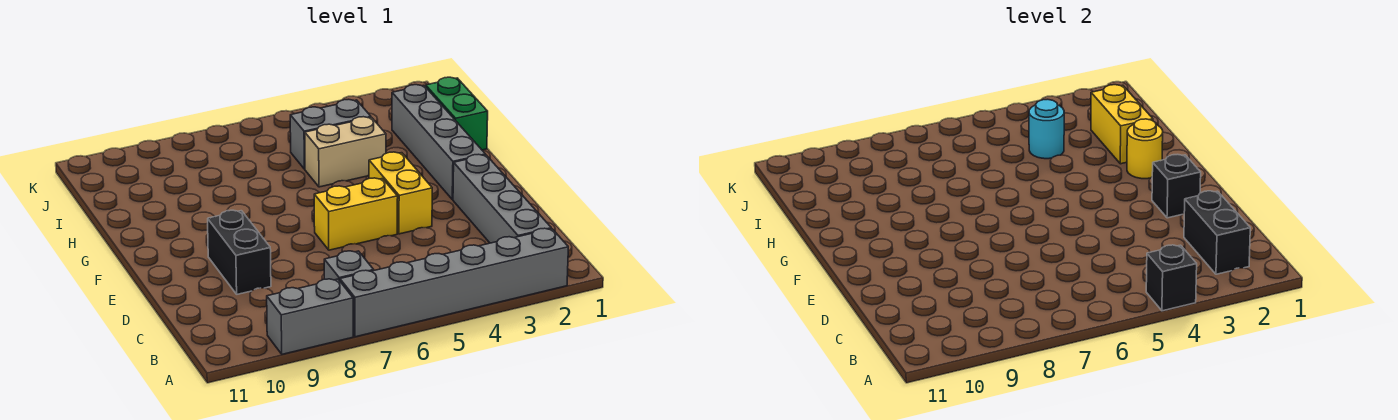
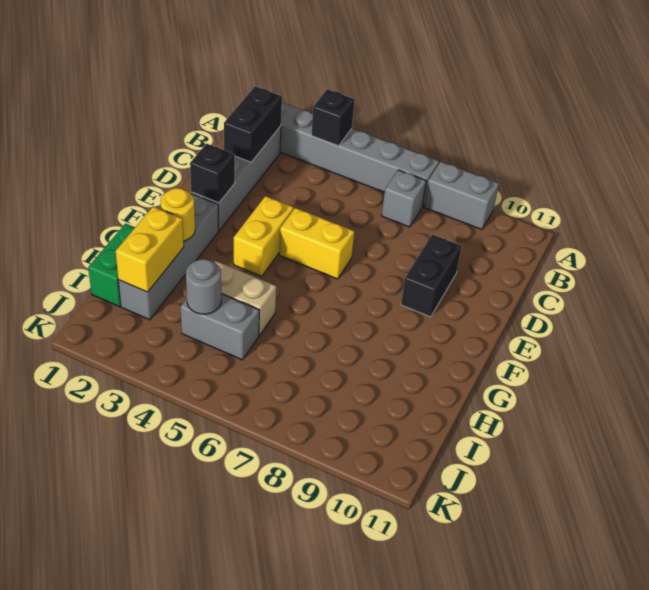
cyan round brick I4 level 2 -> grey round brick I4 level 2

